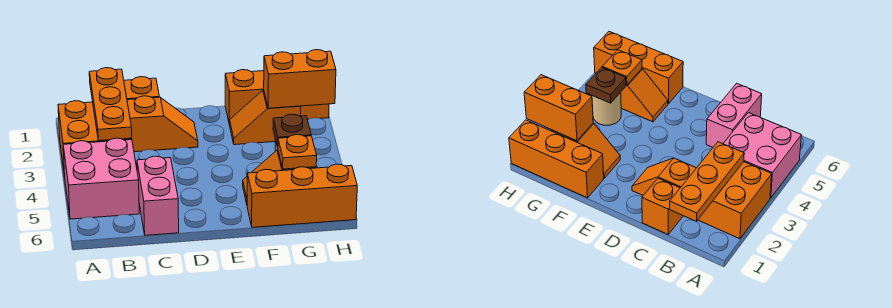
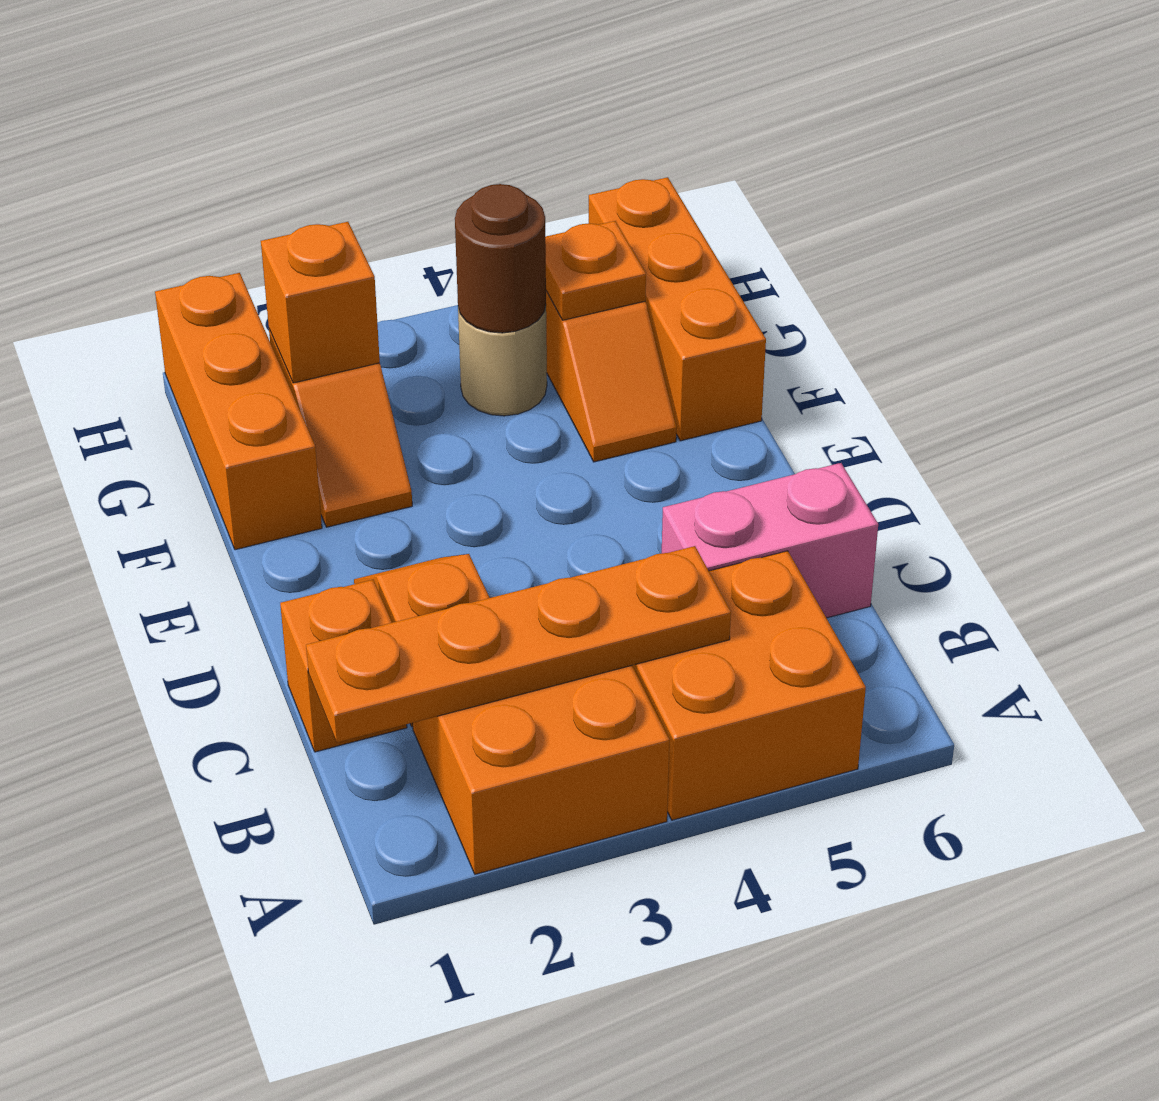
pink brick A4:B5 level 1 -> orange brick A4:B5 level 1
orange plate B1:B3 level 2 -> orange plate B1:B4 level 2
orange brick G2:H2 level 2 -> orange brick G2 level 2
brown plate G4 level 2 -> brown round brick G4 level 2

